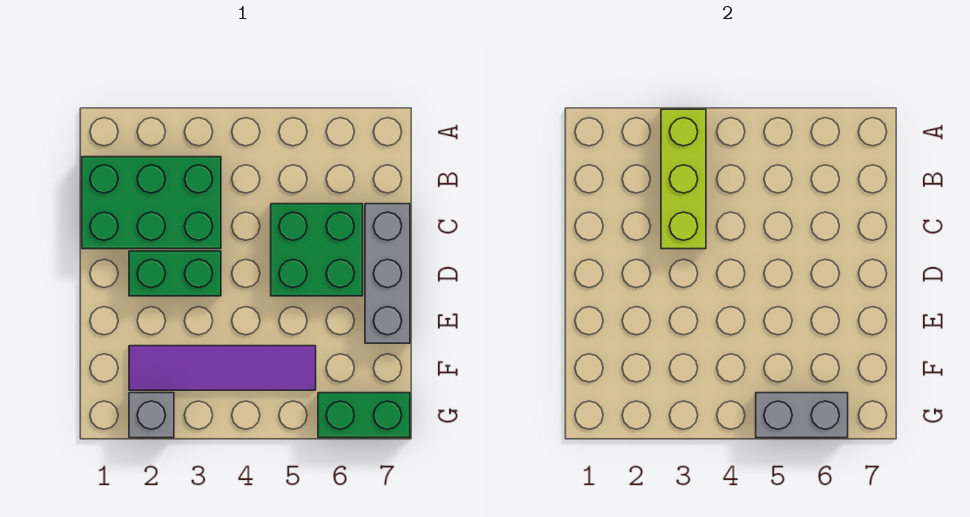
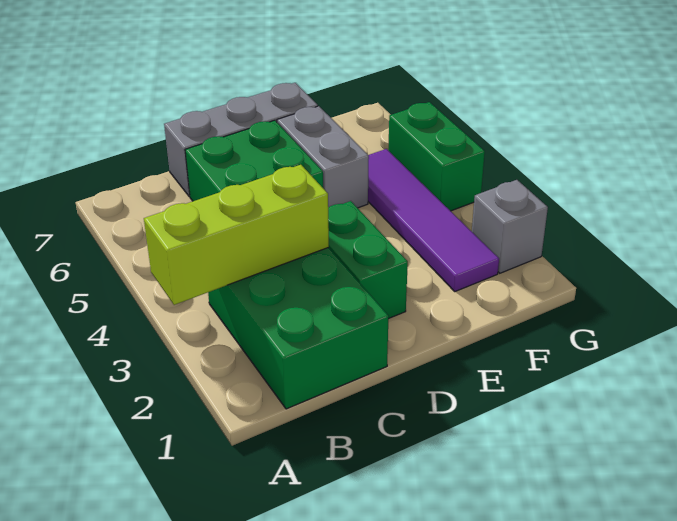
grey brick G5:G6 level 2 -> grey brick E5:E6 level 1
green brick G6:G7 level 1 -> green brick G4:G5 level 1

